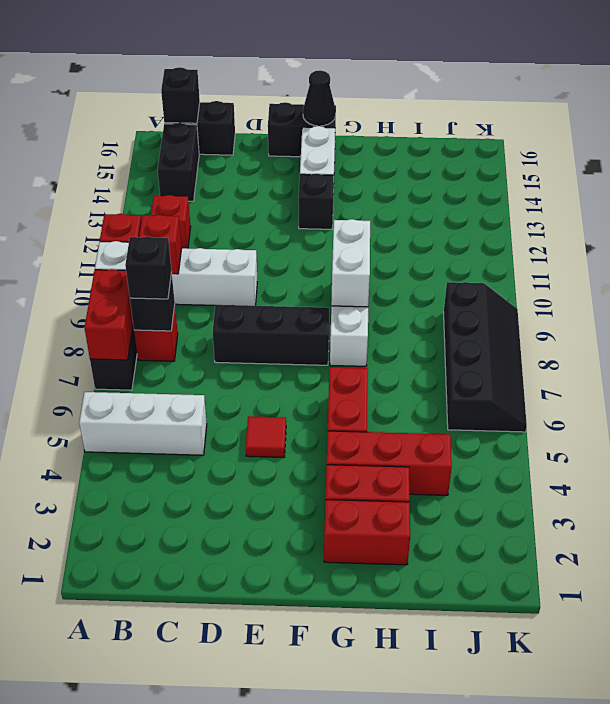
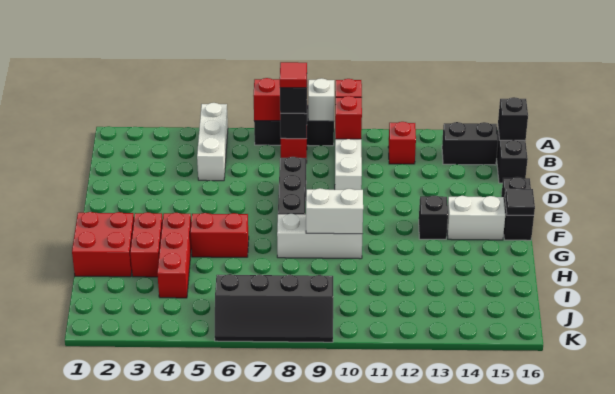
red tile E5 level 1 -> red tile B8 level 4
black cone F16 level 2 -> black tile F16 level 2
red brick G2:H2 level 1 -> red brick G1:H2 level 1

